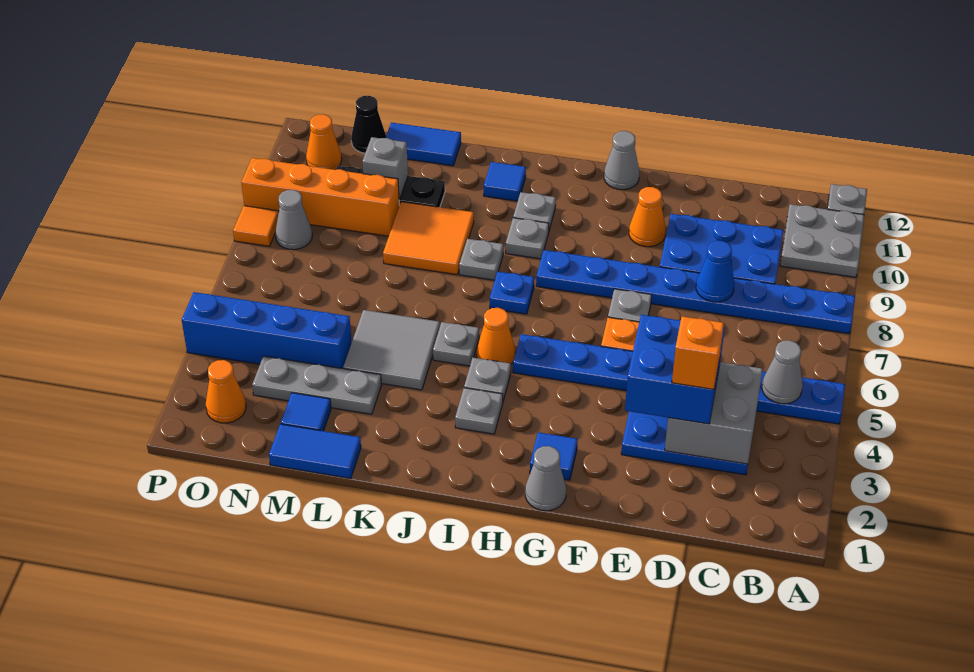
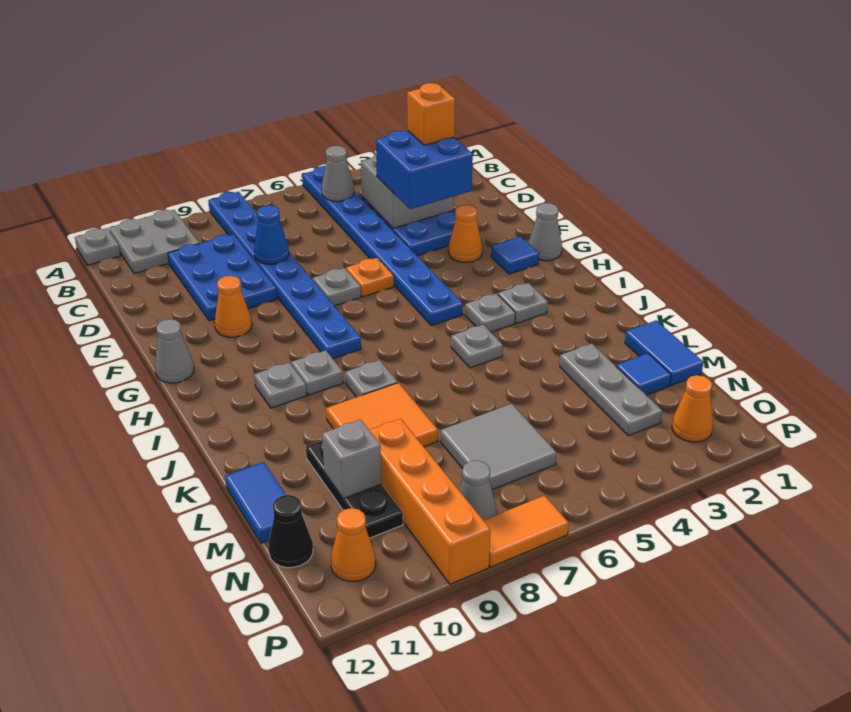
orange cone I5 level 1 -> orange cone F3 level 1
blue plate I7 level 1 -> none
blue tile J11 level 1 -> none
grey tile K4:L5 level 1 -> grey tile M6:N7 level 1
blue brick M4:P4 level 1 -> none
orange tile P8 level 1 -> orange tile P7:P8 level 1

